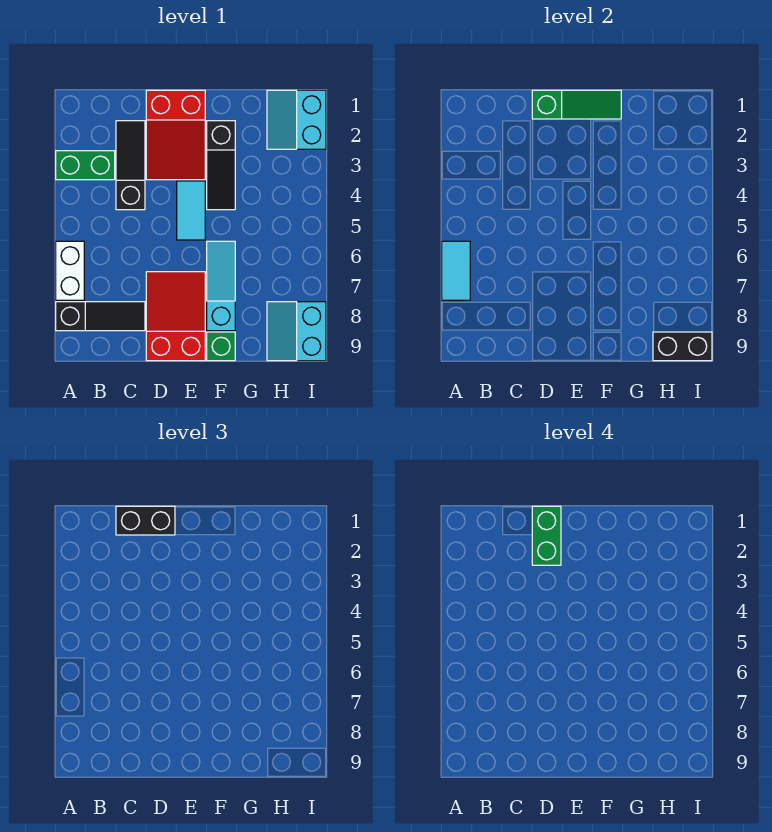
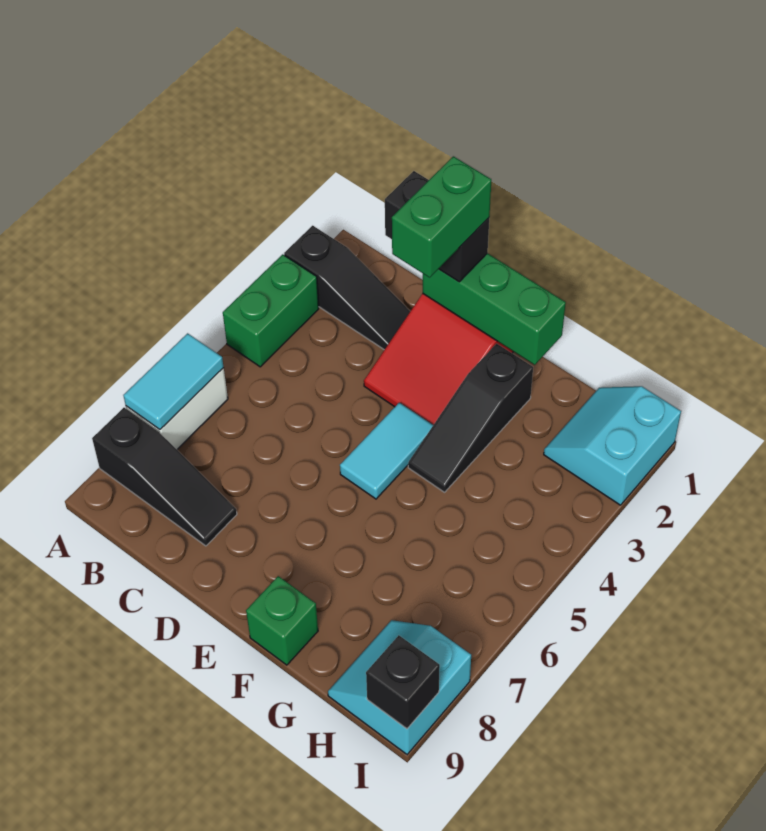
green brick A3:B3 level 1 -> green brick A3:A4 level 1
black slope C2:C4 level 1 top 4 -> black slope A2:C2 level 1 top A
green slope D1:F1 level 2 top D -> green brick D1:F1 level 2
red slope D7:E9 level 1 top 9 -> none
cyan slope F6:F8 level 1 top 8 -> none
black brick H9:I9 level 2 -> black brick I9 level 2

